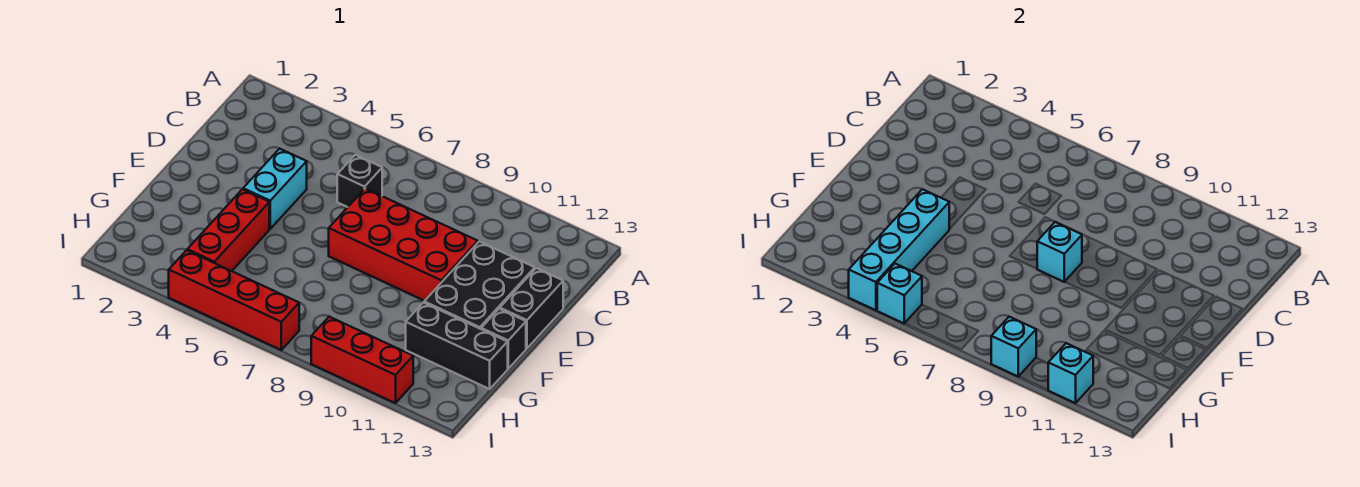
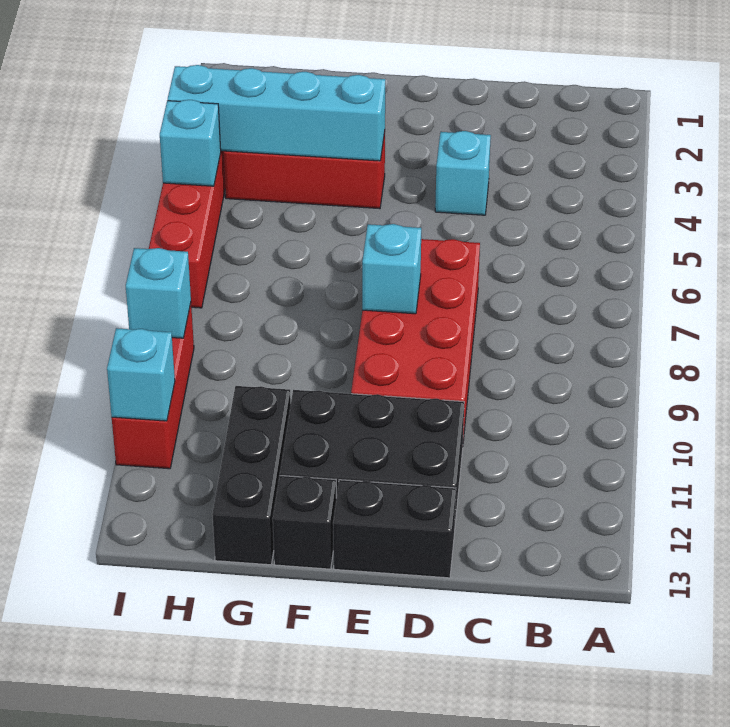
black brick C6 level 1 -> none
cyan brick D4:E4 level 1 -> cyan brick D4 level 1

